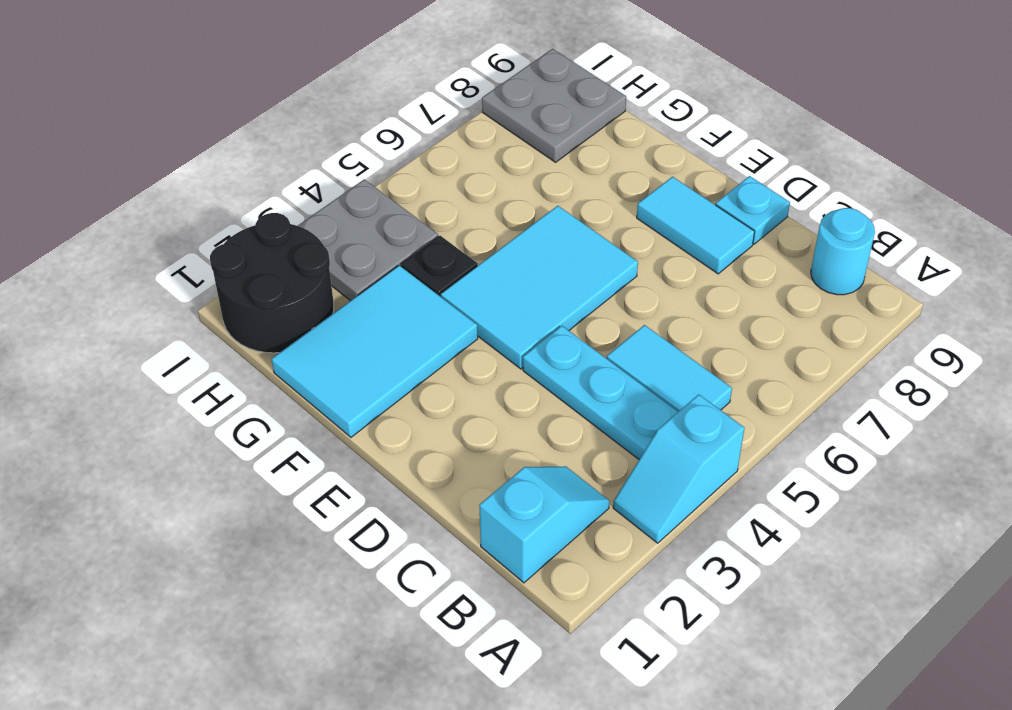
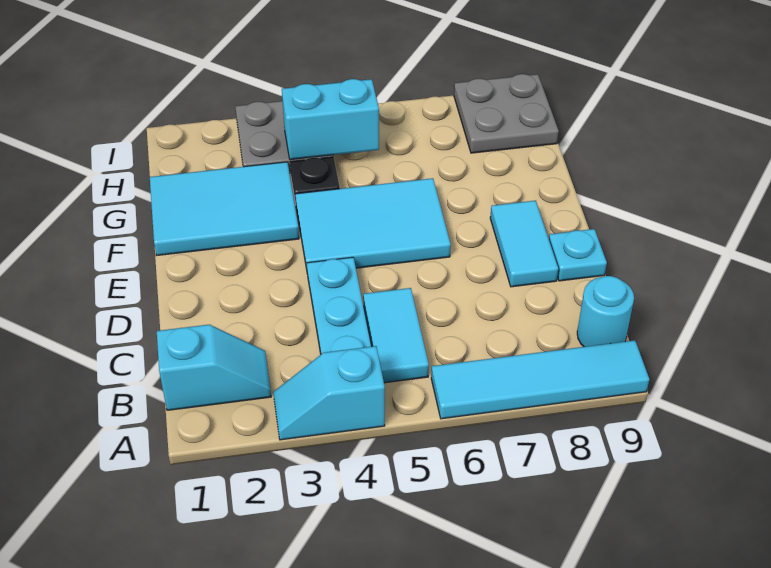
none -> cyan tile A6:A9 level 1
black round brick H1:I2 level 1 -> none
none -> cyan brick H4:H5 level 2

